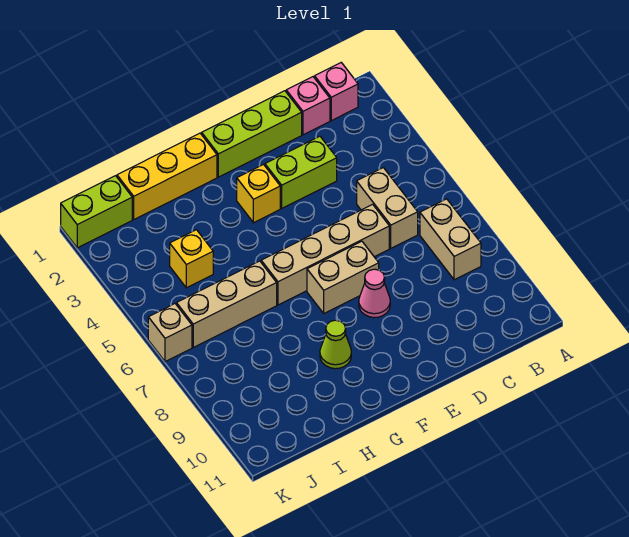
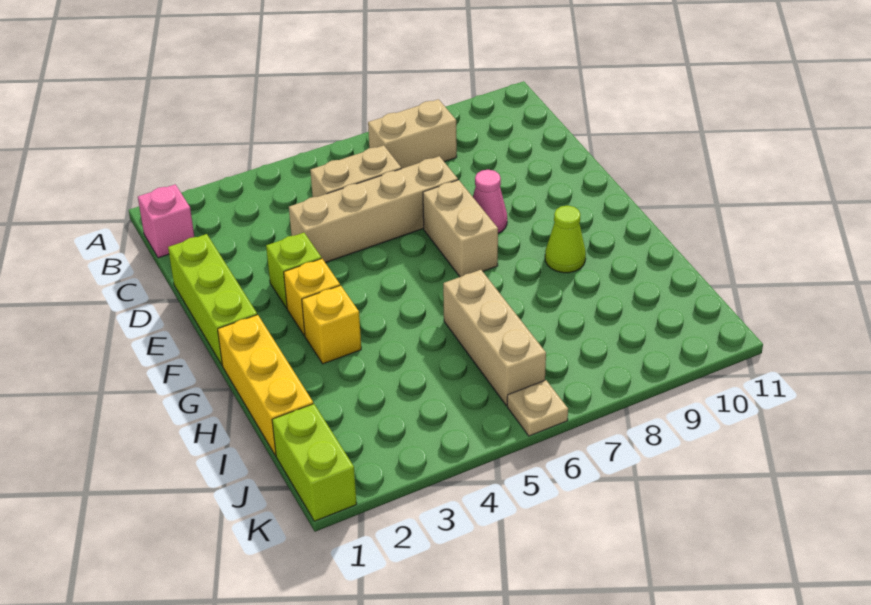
pink brick C1 level 1 -> none
lime brick D3:E3 level 1 -> lime brick E3 level 1
tan brick D6:G6 level 1 -> tan brick D4:D7 level 1
yellow brick I4 level 1 -> yellow brick G3 level 1
tan brick K6 level 1 -> tan plate K6 level 1

